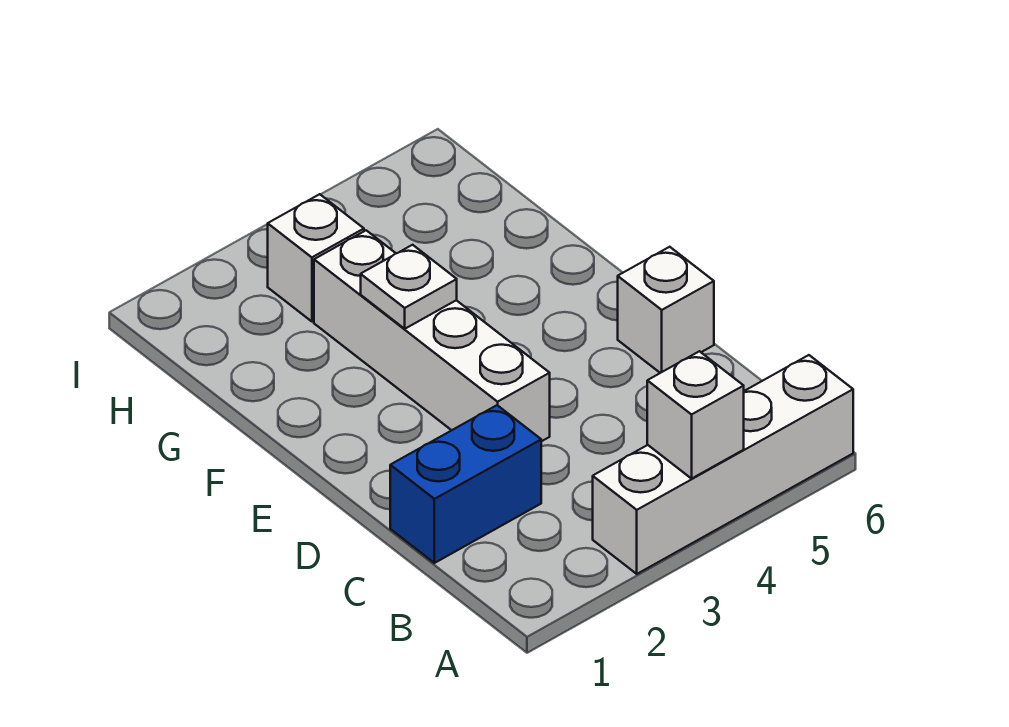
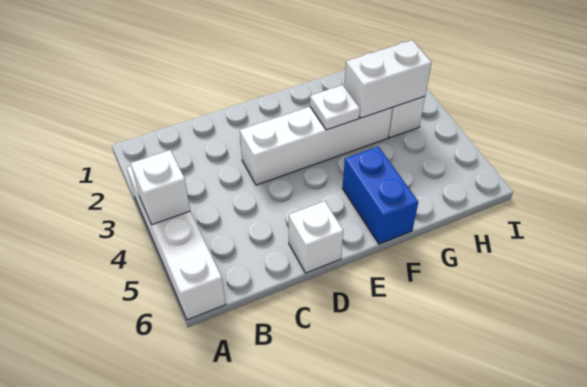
blue brick C1:C2 level 1 -> blue brick F5:F6 level 1
none -> white brick G3:H3 level 2

